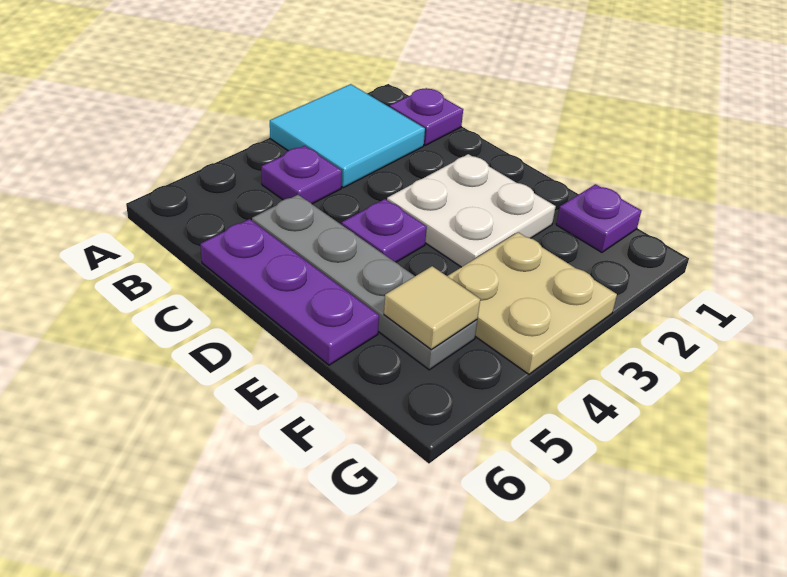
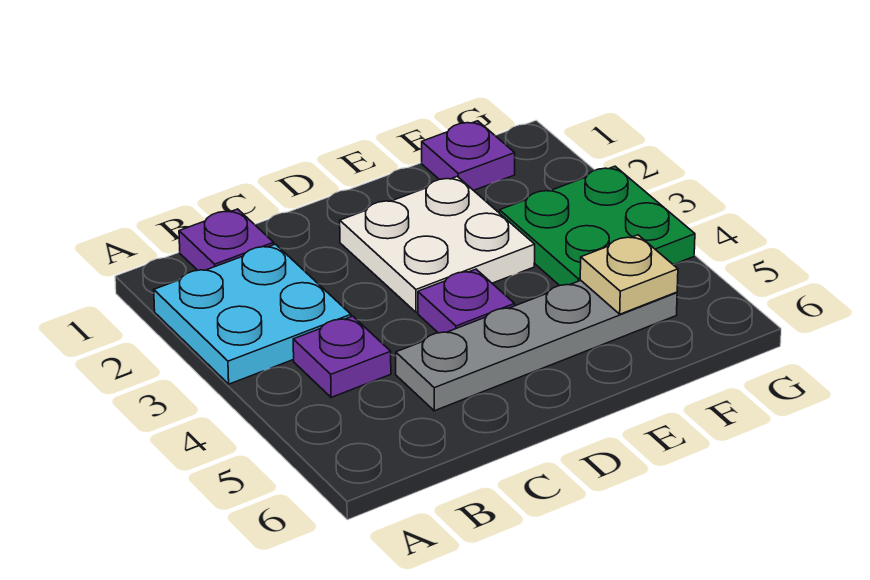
cyan tile A2:B3 level 1 -> cyan plate A2:B3 level 1
purple plate C6:E6 level 1 -> none
tan plate F3:G4 level 1 -> green plate F3:G4 level 1
tan tile F5 level 2 -> tan plate F5 level 2

